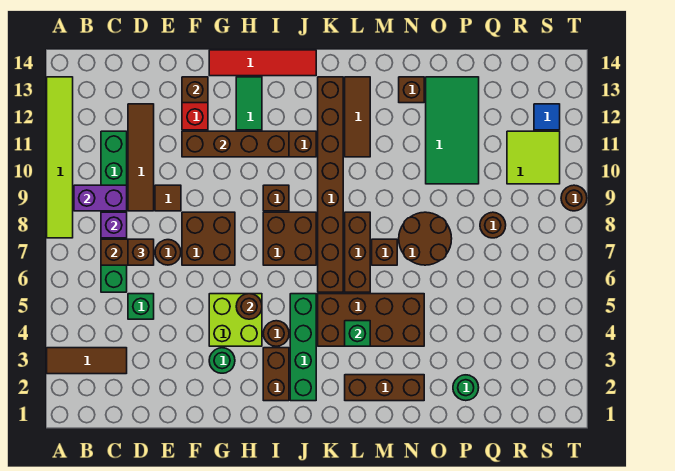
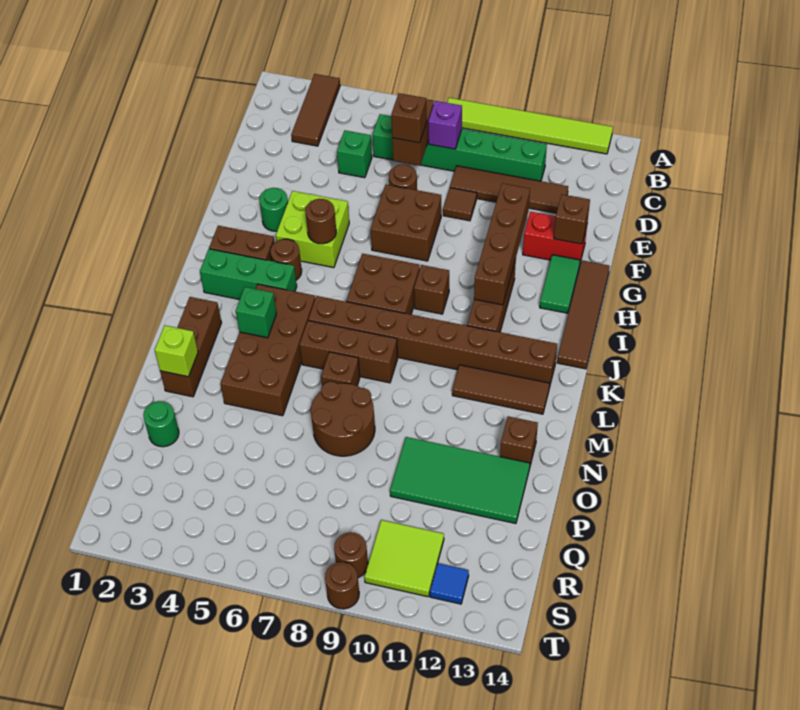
purple brick B9:C9 level 2 -> none
red tile G14:J14 level 1 -> brown tile G14:J14 level 1
green tile H12:H13 level 1 -> green tile G13:H13 level 1
green brick J2:J5 level 1 -> green brick J2:J4 level 1
none -> lime brick N2 level 2
brown round brick Q8 level 1 -> brown round brick S9 level 1

